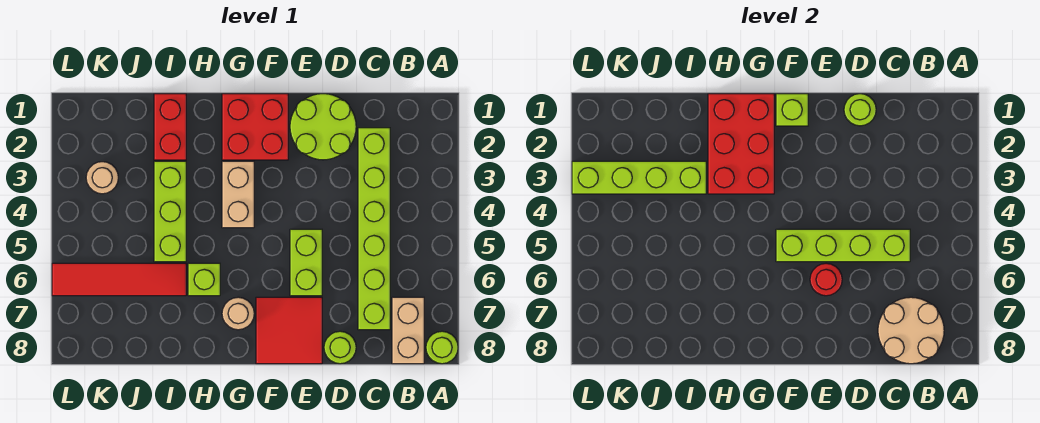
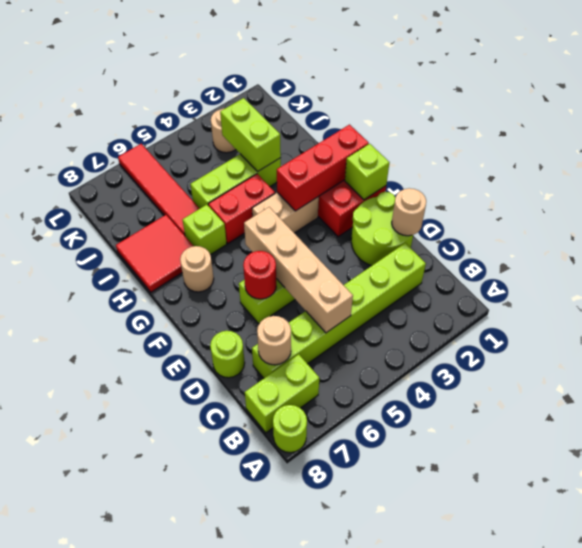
tan brick B7:B8 level 1 -> lime brick B7:B8 level 1
tan round brick B7:C8 level 2 -> tan round brick C7 level 2
lime brick C5:F5 level 2 -> tan brick C5:F5 level 2
lime round brick D1 level 2 -> tan round brick D1 level 2
red tile E7:F8 level 1 -> red tile H7:I8 level 1
red brick G1:H3 level 2 -> red brick G1:G3 level 2
red brick I1:I2 level 1 -> red brick H4:H5 level 1
lime brick I3:L3 level 2 -> lime brick I3:J3 level 2

